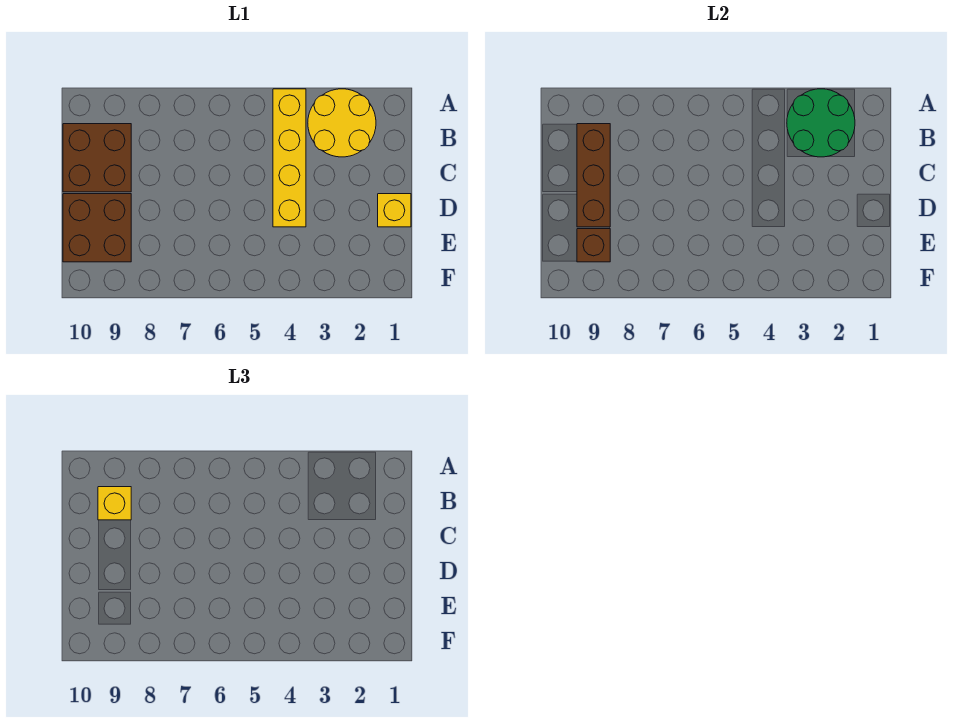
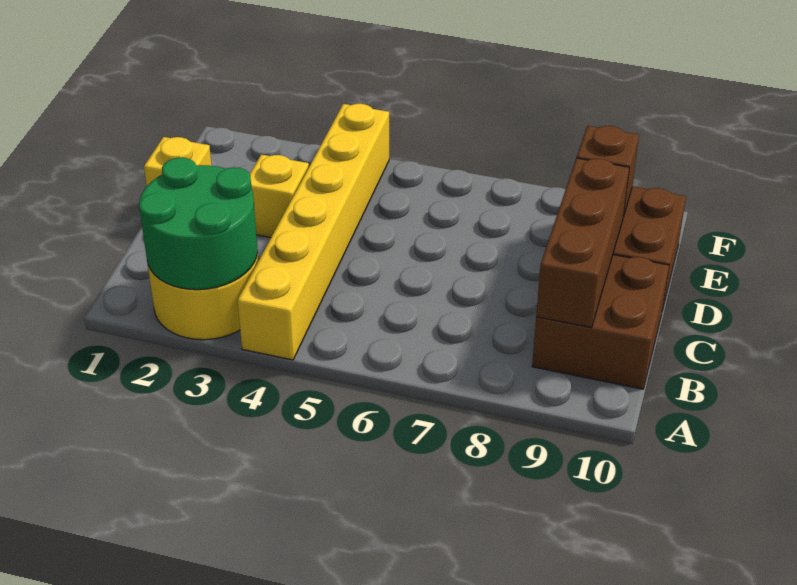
yellow brick A4:D4 level 1 -> yellow brick A4:F4 level 1
yellow brick B9 level 3 -> yellow brick D3 level 1

